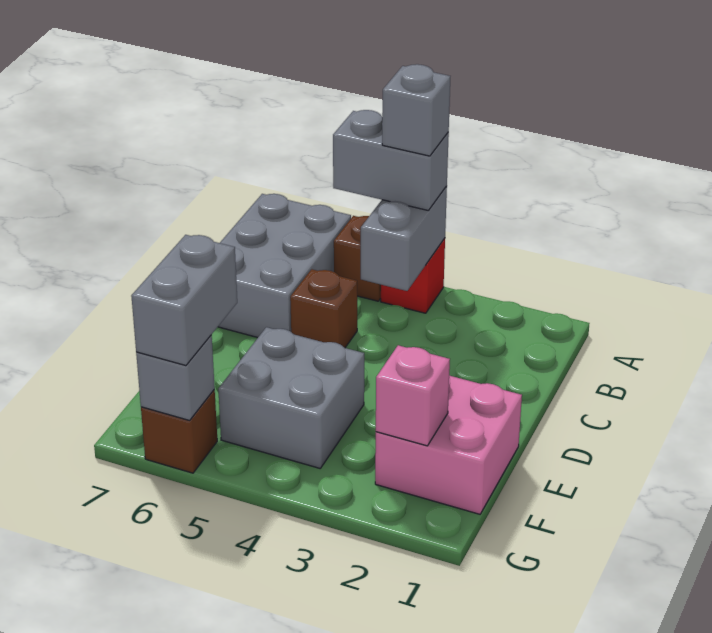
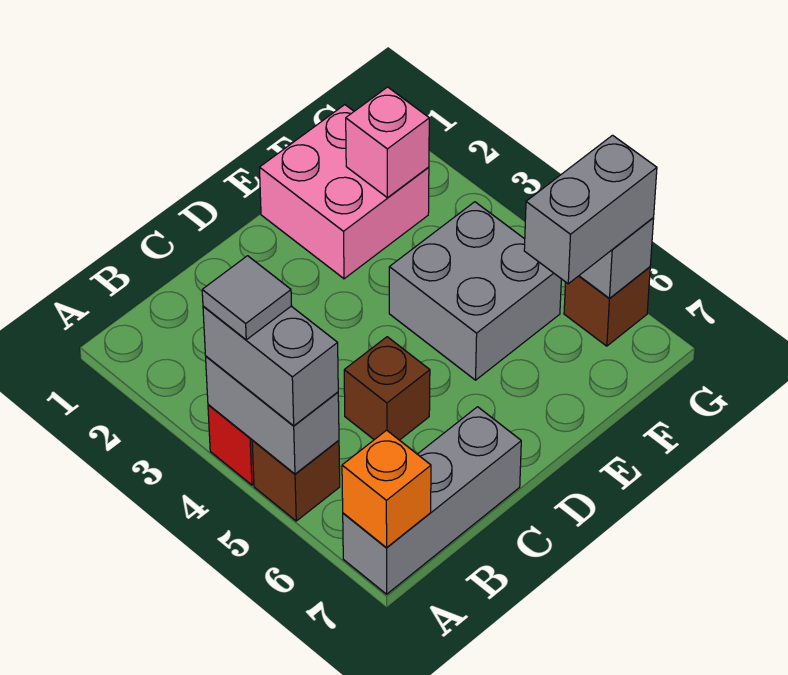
grey brick A4:B4 level 2 -> grey brick A4:A5 level 2
grey brick A4 level 4 -> grey tile A4 level 4
grey brick A6:C7 level 1 -> grey brick A7:C7 level 1
none -> orange brick A7 level 2

